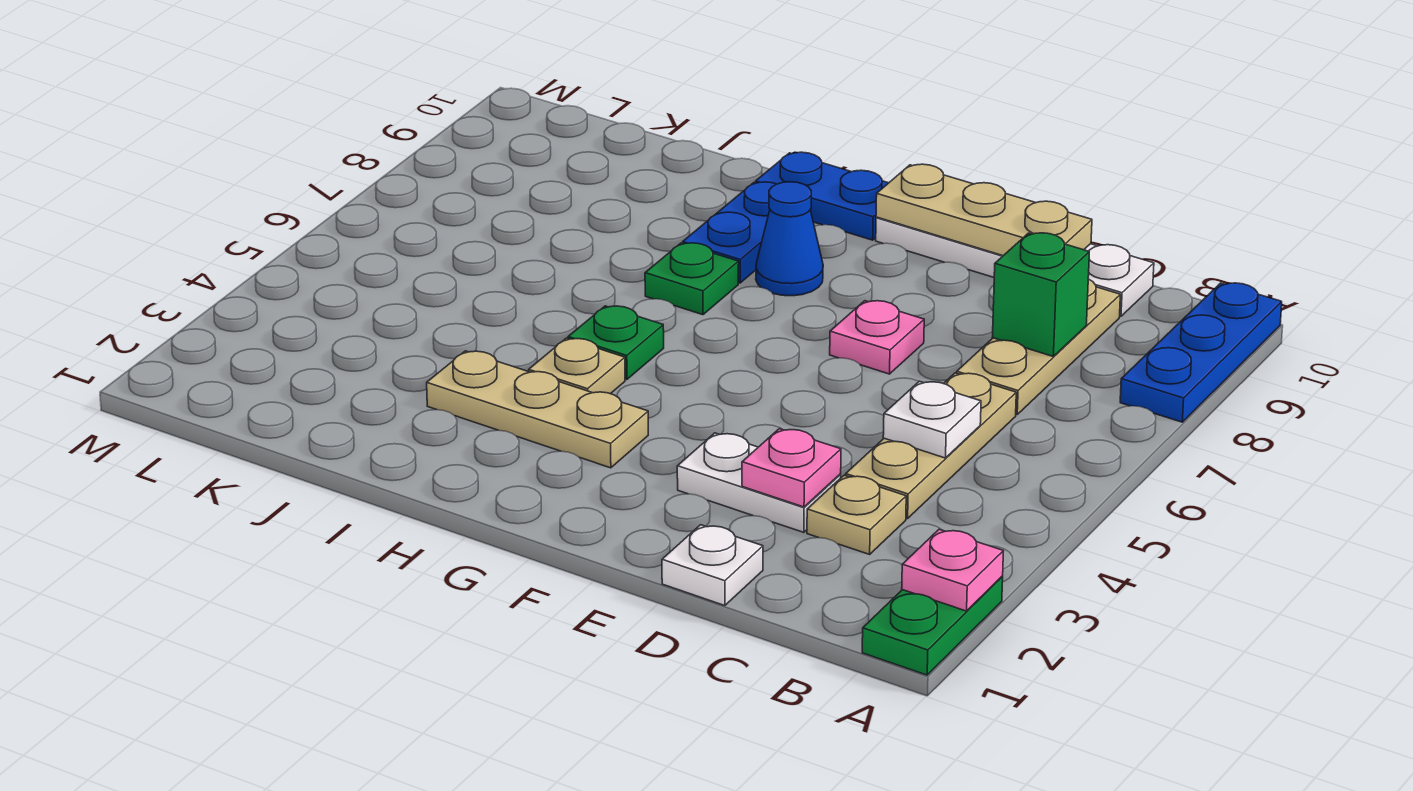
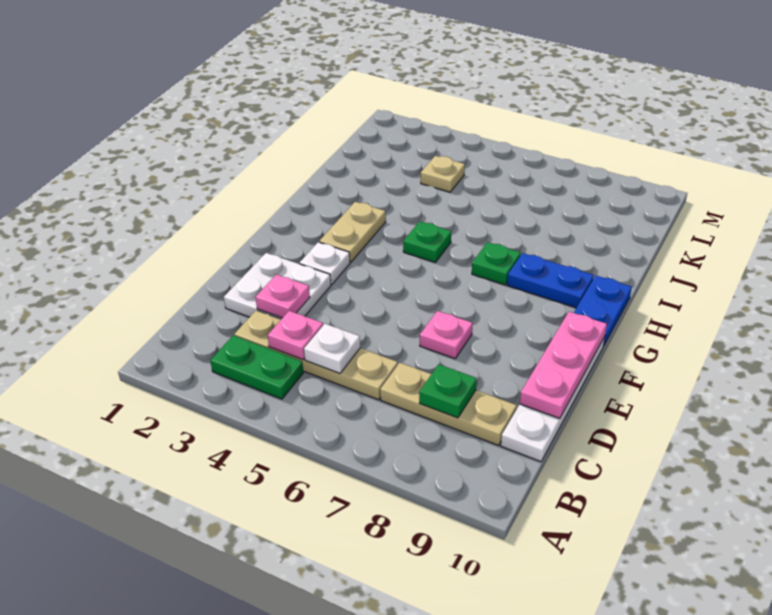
green plate A1:A2 level 1 -> green plate B3:B4 level 1
pink plate A2 level 2 -> pink plate C4 level 2
blue plate A8:A10 level 1 -> none
green brick C8 level 2 -> green plate C8 level 2
white plate D1 level 1 -> white plate F3 level 1
white plate D3:E3 level 1 -> white plate D2:E3 level 1
tan plate D10:F10 level 2 -> pink plate D10:F10 level 2
tan plate G3:I3 level 1 -> tan plate G3:H3 level 1
blue cone G8 level 1 -> none
tan plate H4 level 1 -> tan plate K4 level 1

